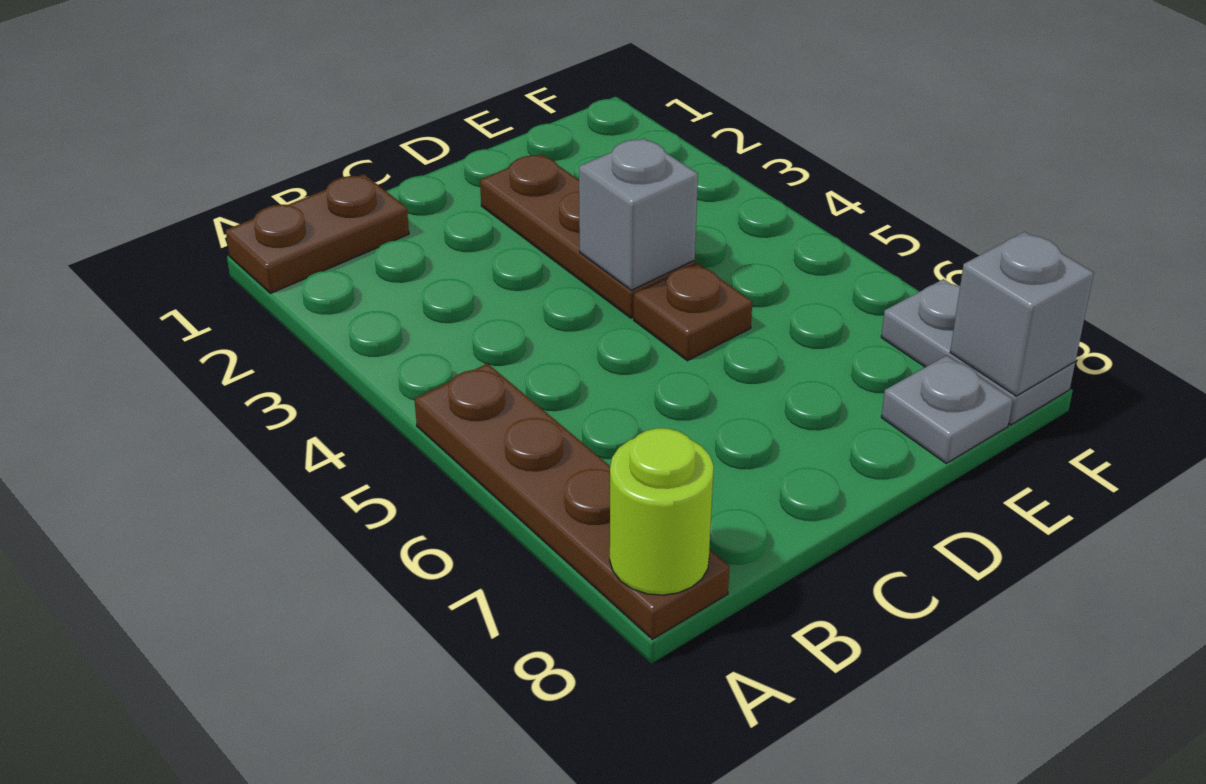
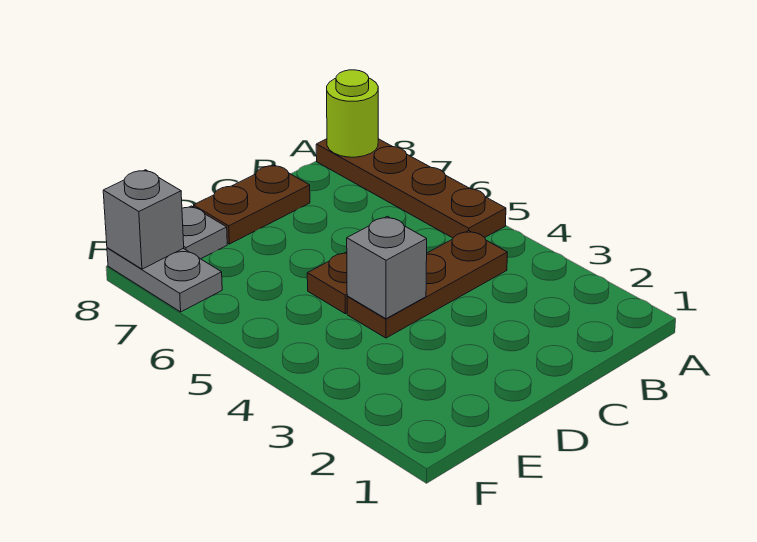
brown plate A1:B1 level 1 -> brown plate C8:D8 level 1
brown plate D2:D4 level 1 -> brown plate B4:D4 level 1

